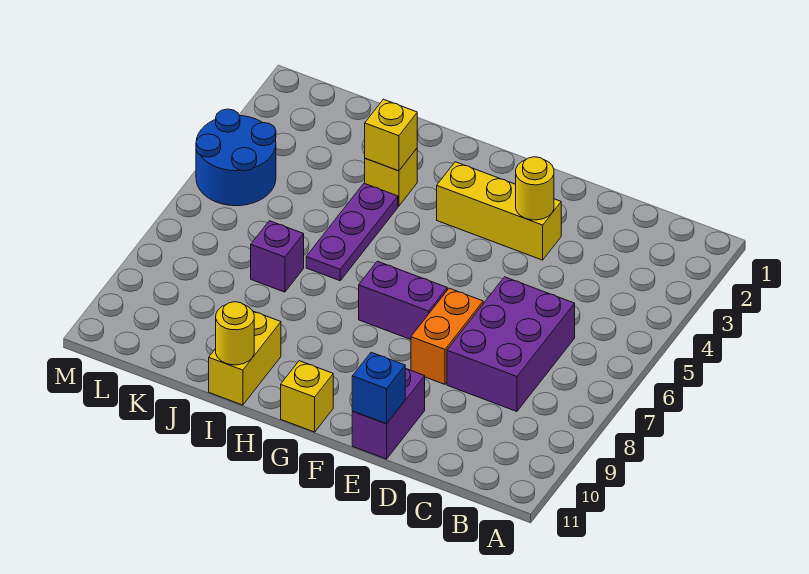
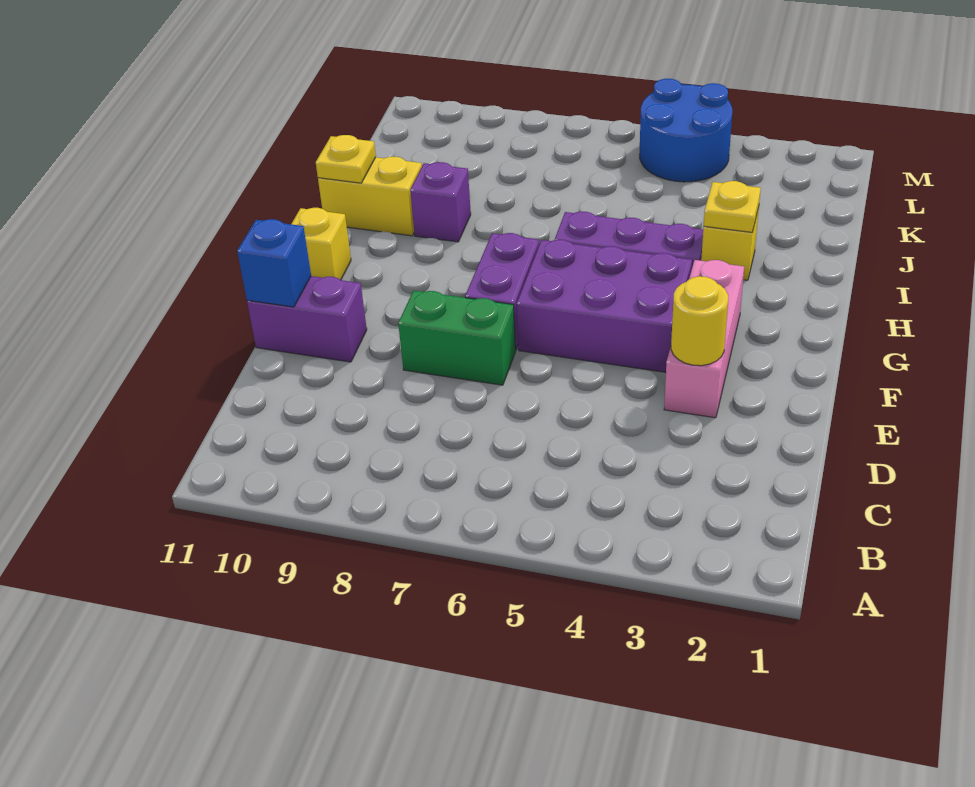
purple brick C6:D8 level 1 -> purple brick F4:G6 level 1
yellow brick E3:G3 level 1 -> pink brick E3:G3 level 1
orange brick E7:E8 level 1 -> green brick E7:E8 level 1
yellow brick I3 level 2 -> yellow plate I3 level 2
yellow round brick I11 level 2 -> yellow plate I11 level 2
purple brick J7 level 1 -> purple brick I9 level 1

